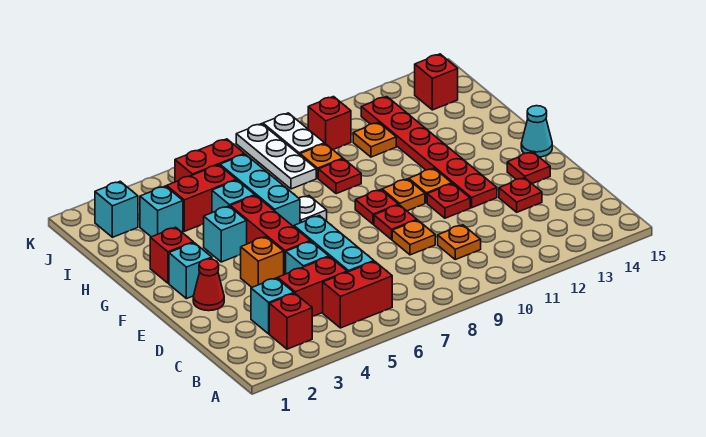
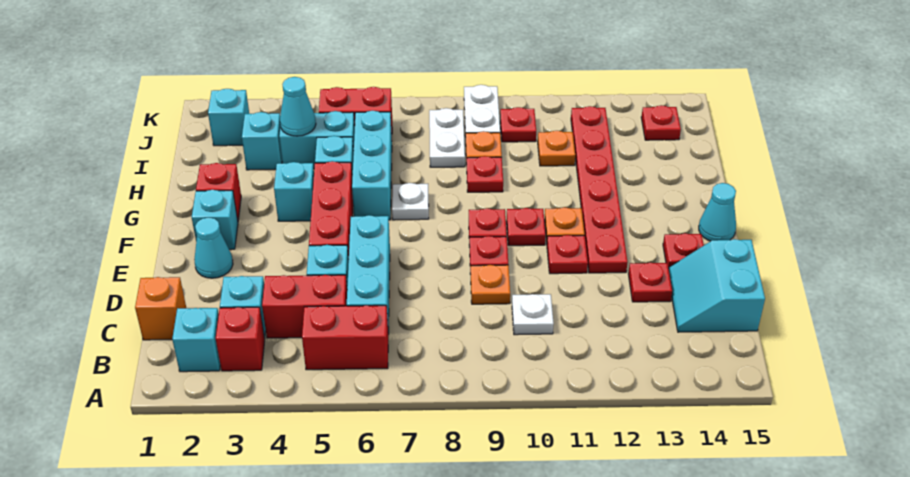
none -> cyan brick B2 level 1
orange plate C10 level 1 -> white plate C10 level 1
none -> cyan slope C14:D15 level 1 top 15
red cone E2 level 1 -> cyan cone E2 level 1
orange brick E4 level 1 -> orange brick C1 level 1
orange plate F10 level 1 -> red plate F10 level 1
red brick I4:I5 level 1 -> cyan brick I4:I5 level 1
none -> cyan cone I4 level 2
white plate I8:K8 level 1 -> white plate I8:J8 level 1
red brick J10 level 1 -> red plate J10 level 1
red brick J14 level 1 -> red plate J14 level 1

